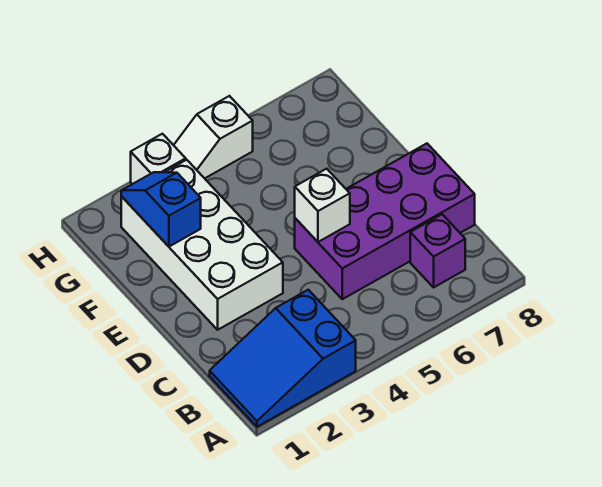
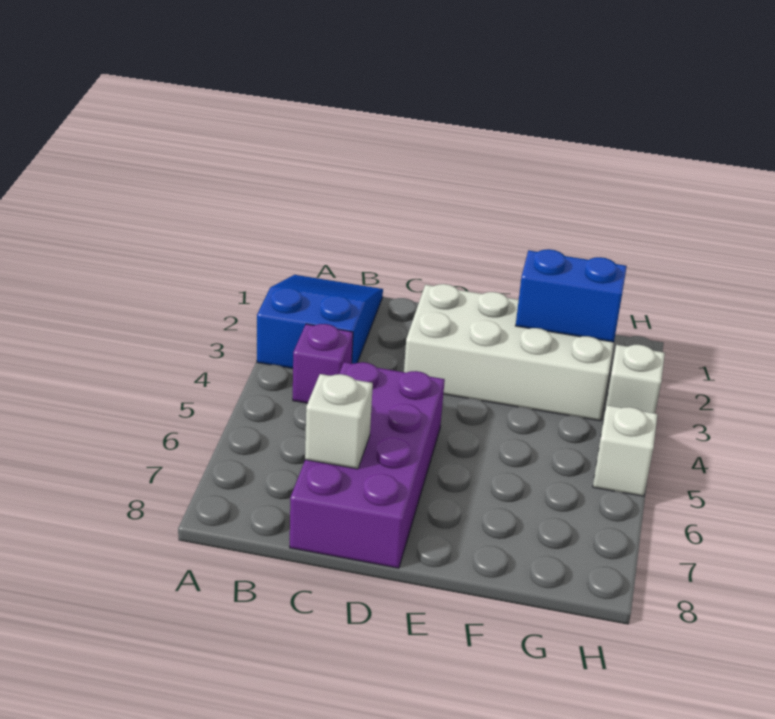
purple brick B7 level 1 -> purple brick B4 level 1
white brick D5 level 2 -> white brick C7 level 2
blue slope F2:G2 level 2 top F -> blue brick F2:G2 level 2

